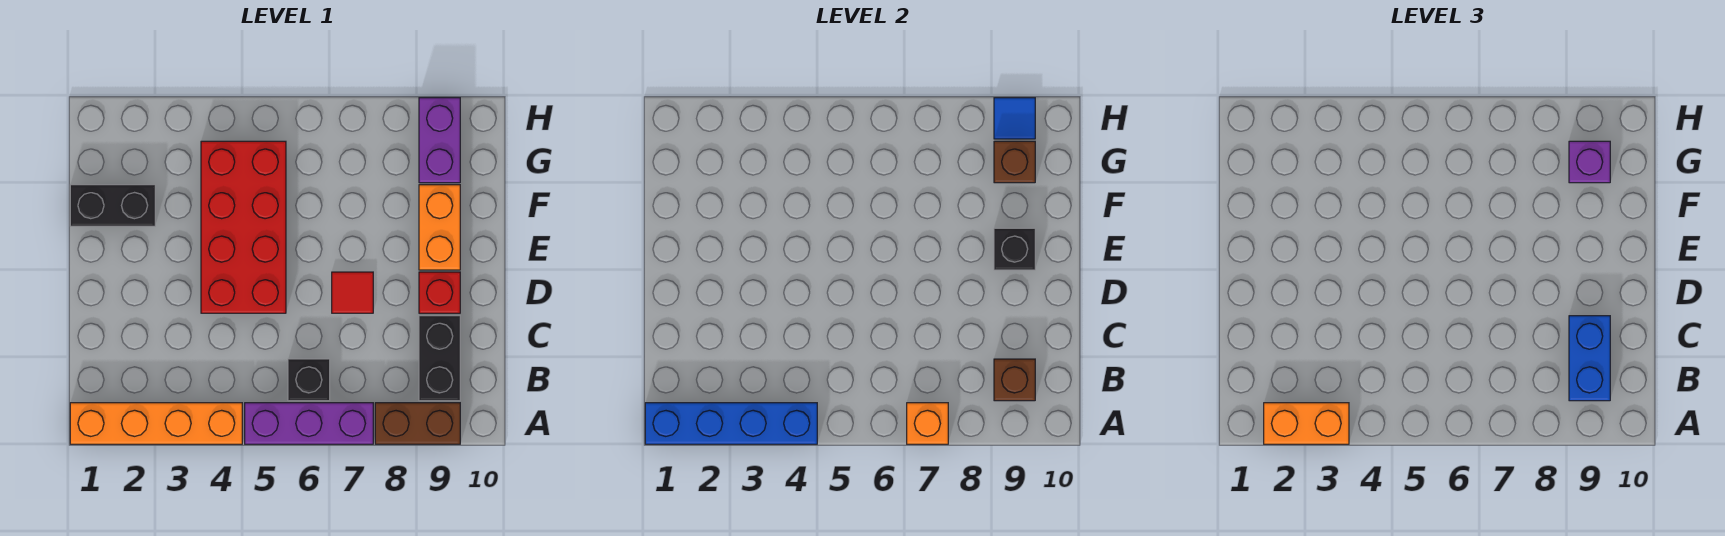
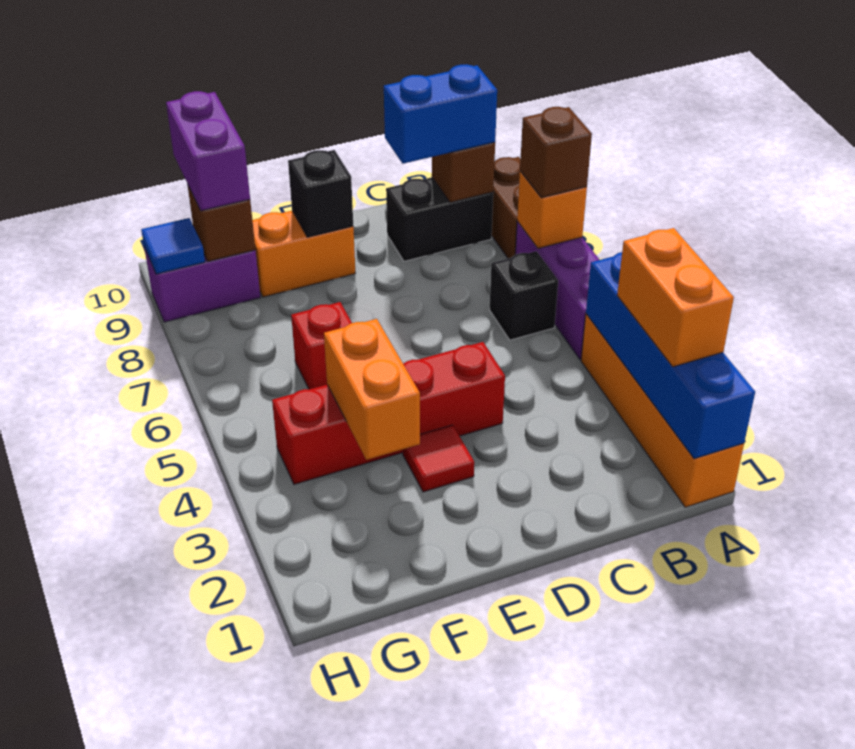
none -> brown brick A7 level 3
red brick D4:G5 level 1 -> red brick D4:G4 level 1
red tile D7 level 1 -> red tile E3 level 1
red brick D9 level 1 -> red brick F6 level 1
black brick F1:F2 level 1 -> none
none -> orange brick F3:F4 level 2
purple brick G9 level 3 -> purple brick G9:G10 level 3

